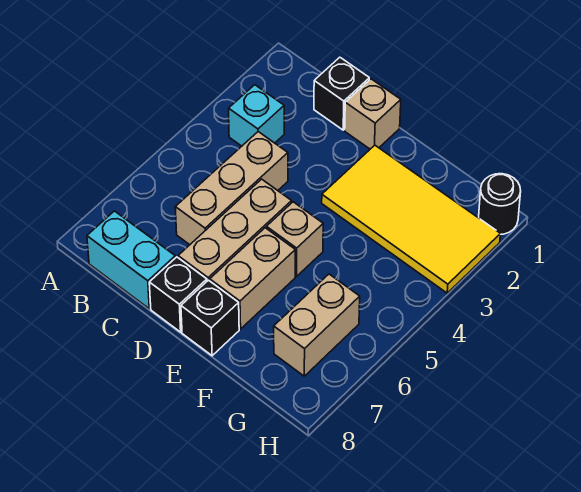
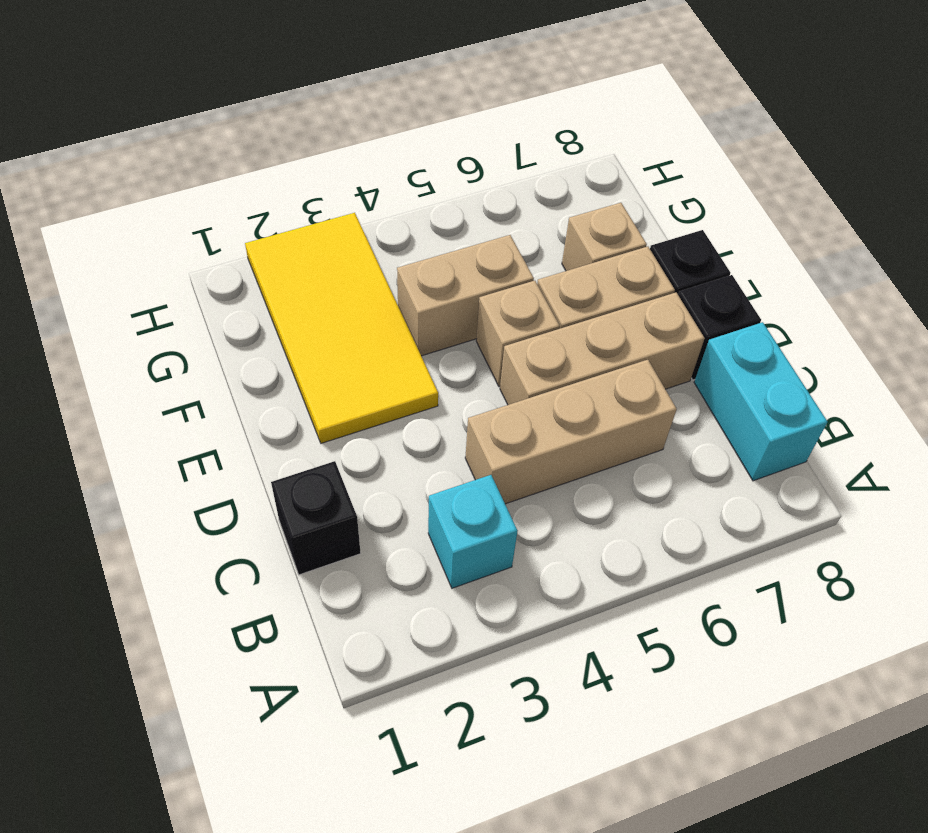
tan brick D1 level 1 -> tan brick F7 level 1
tan brick G6:G7 level 1 -> tan brick F4:F5 level 1
black round brick H1 level 1 -> none

